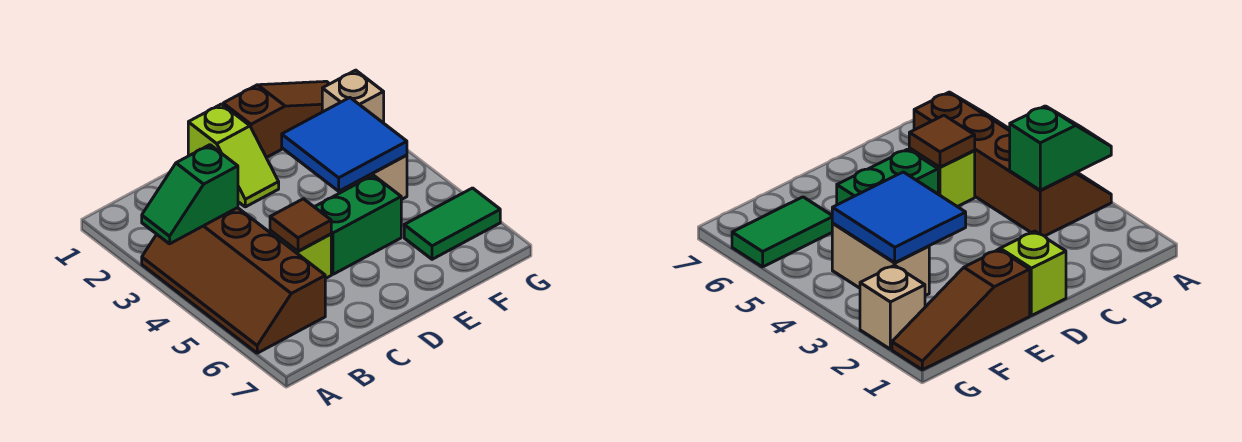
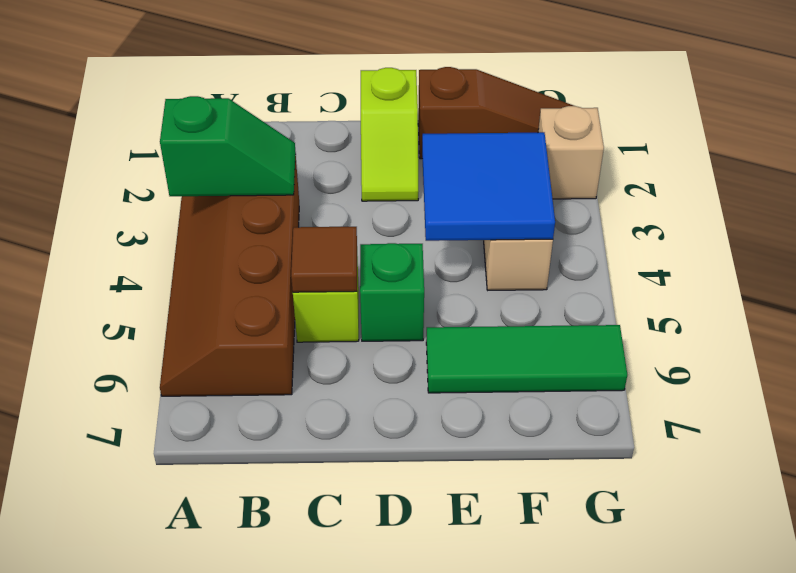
green slope A3:B3 level 2 top B -> green slope A3:B3 level 2 top A
green brick D5:E5 level 1 -> green brick D5 level 1
green tile F6:G6 level 1 -> green tile E6:G6 level 1

